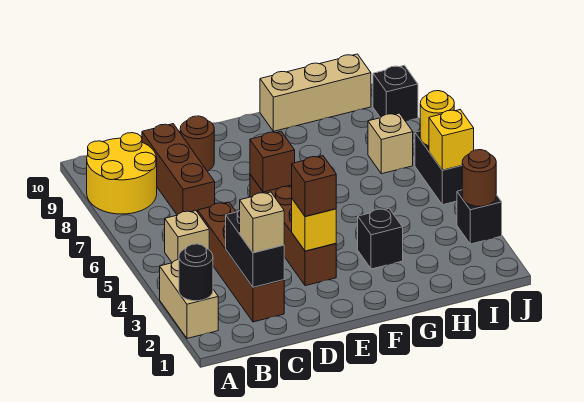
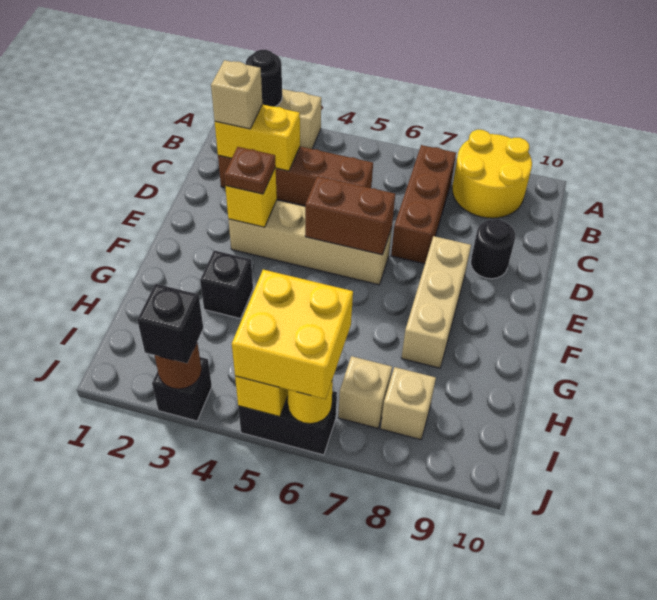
tan brick B5 level 1 -> tan brick I8 level 1
black brick C2:C3 level 2 -> yellow brick C2:C3 level 2
brown brick C7:C9 level 1 -> brown brick B7:D7 level 1
brown round brick D9 level 1 -> black round brick D9 level 1
brown brick E3:E6 level 1 -> tan brick E3:E6 level 1
brown brick E3 level 3 -> brown plate E3 level 3
brown brick E6 level 2 -> brown brick E5:E6 level 2
tan brick G10:I10 level 1 -> tan brick E8:G8 level 1
none -> yellow brick I5:J6 level 3
black brick J9 level 1 -> black brick J3 level 3

